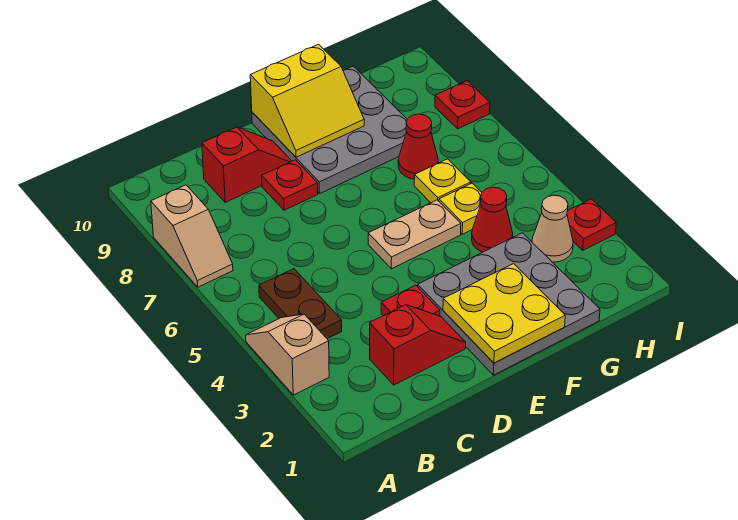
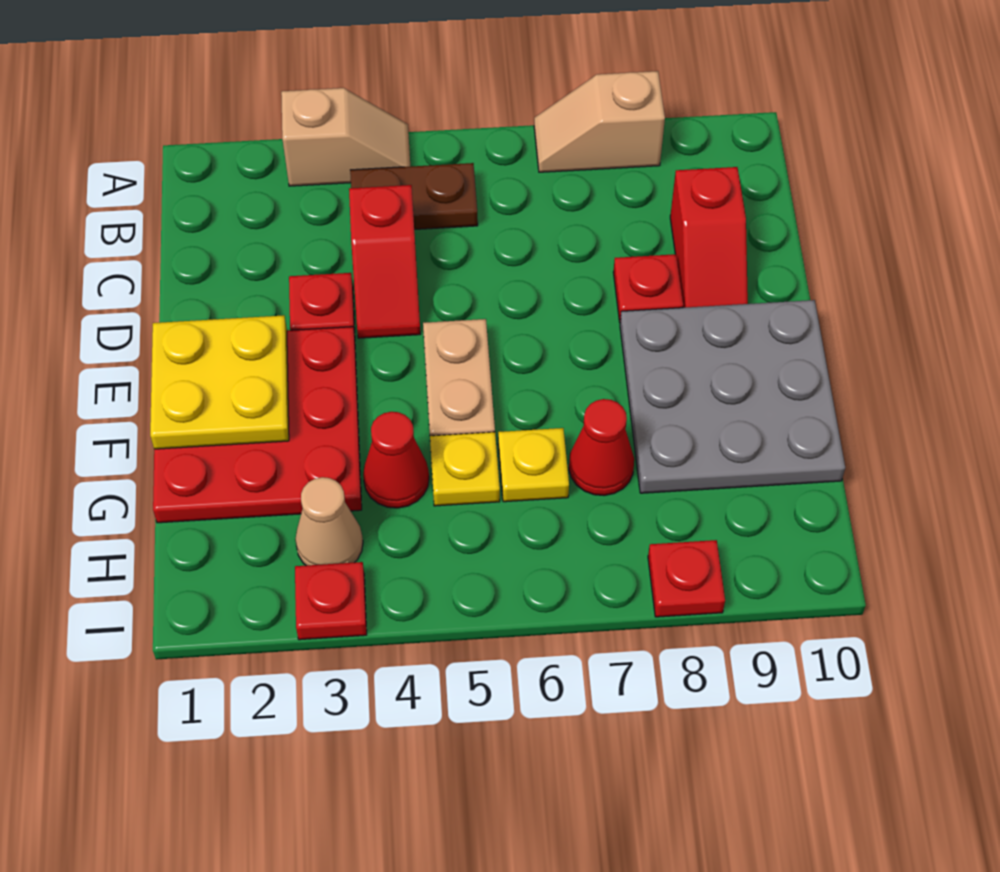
red slope C2:D2 level 1 top C -> red slope C4:D4 level 1 top C
grey plate E1:G3 level 1 -> red plate E1:G3 level 1
yellow slope E9:F10 level 2 top 10 -> none

